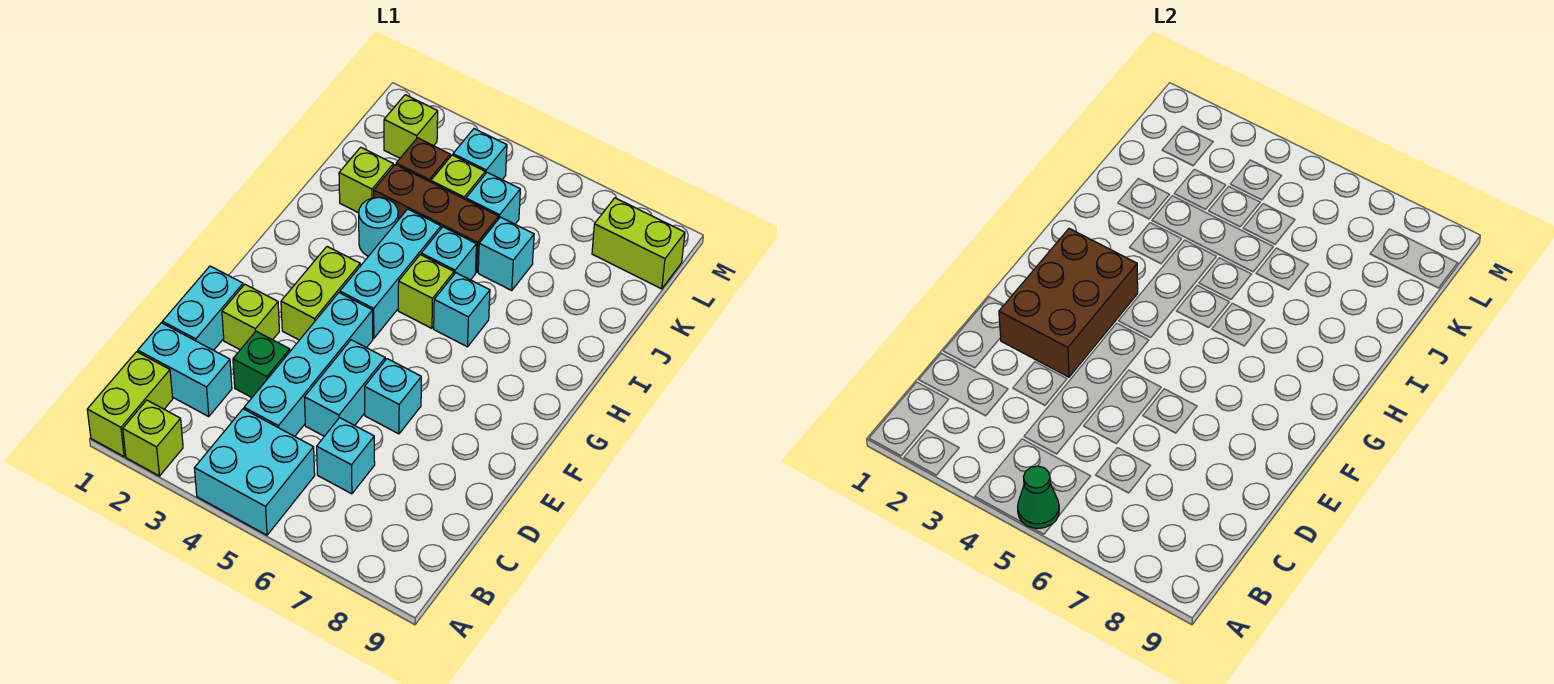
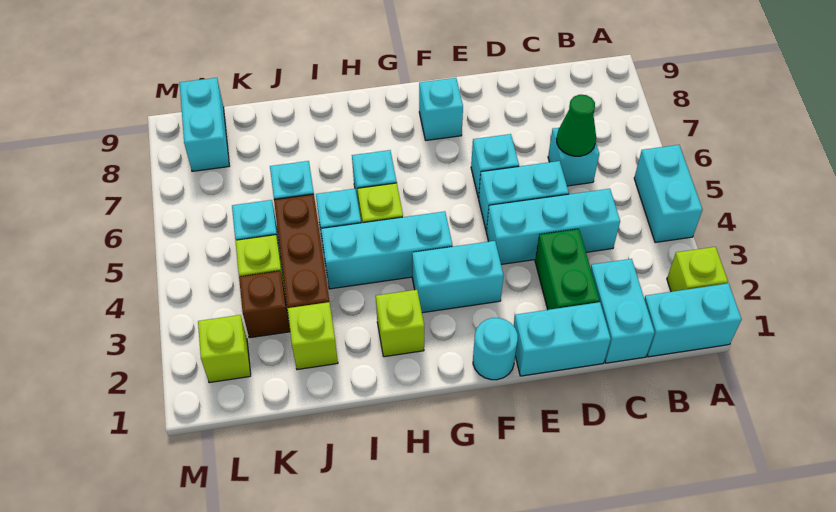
lime brick A1:B1 level 1 -> cyan brick A1:B1 level 1
cyan brick A4:B5 level 1 -> cyan brick A4:A5 level 1
green cone A5 level 2 -> green cone C6 level 2
cyan brick C4:F4 level 1 -> cyan brick C4:E4 level 1
green brick D3 level 1 -> green brick D2:D3 level 1
lime brick E2 level 1 -> lime brick H2 level 1
brown brick E2:G3 level 2 -> none
lime brick F3:G3 level 1 -> cyan brick F3:G3 level 1
cyan round brick I3 level 1 -> cyan round brick F1 level 1
cyan brick L4 level 1 -> cyan brick F8 level 1
lime brick L8:L9 level 1 -> cyan brick L8:L9 level 1

